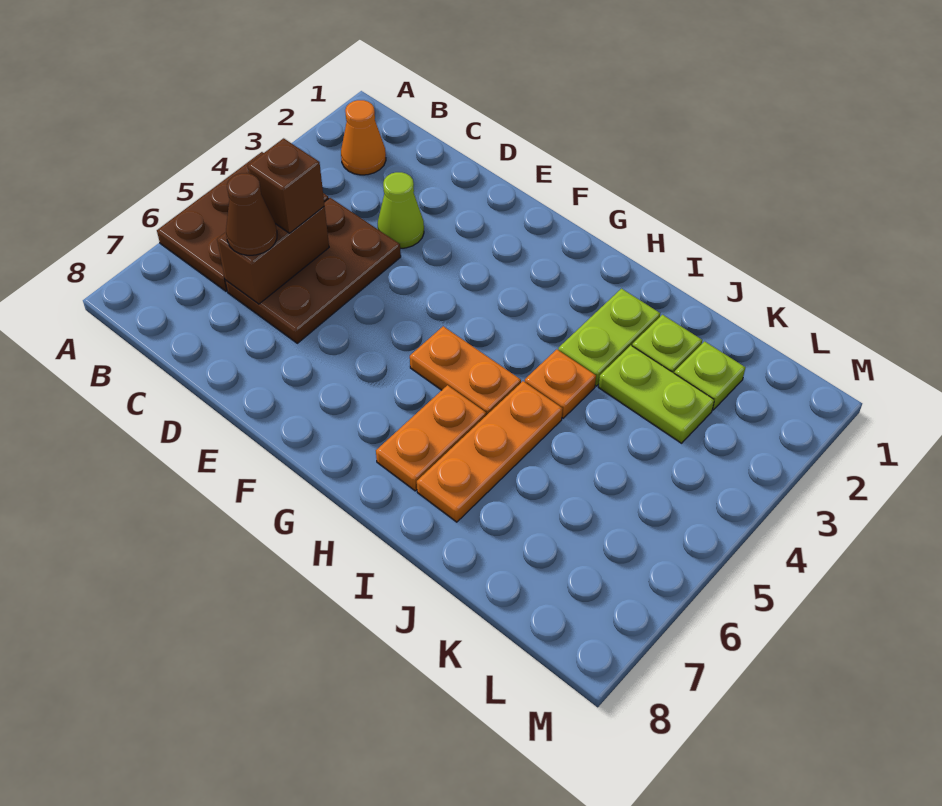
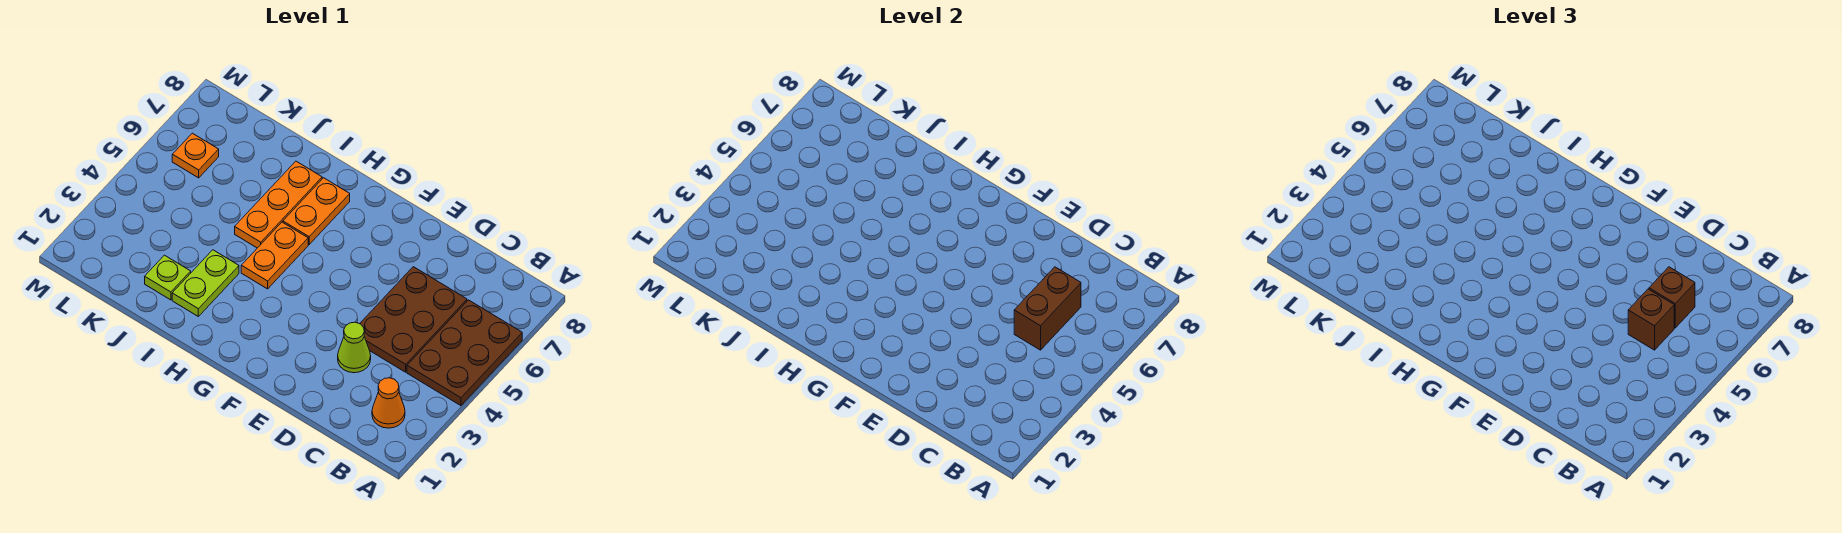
brown cone C6 level 3 -> brown brick C6 level 3
orange plate G5:H5 level 1 -> orange plate H4:H5 level 1
orange plate I4 level 1 -> orange plate L6 level 1
lime plate J3:K3 level 1 -> none
lime plate K2 level 1 -> none

